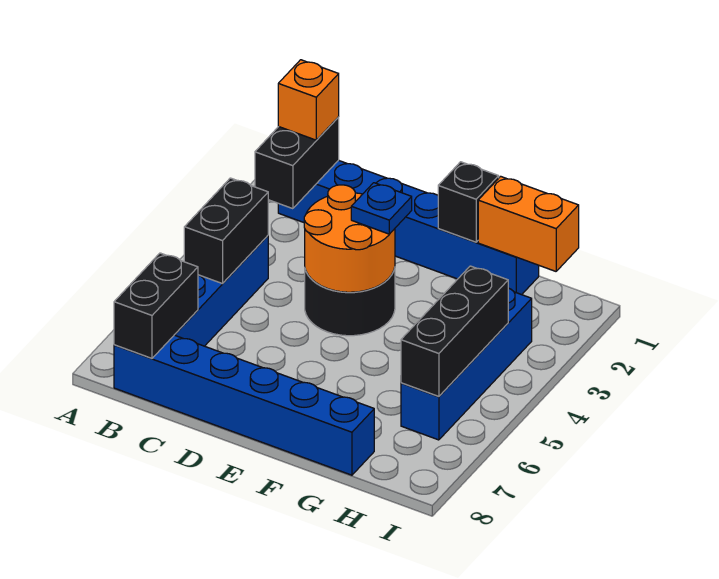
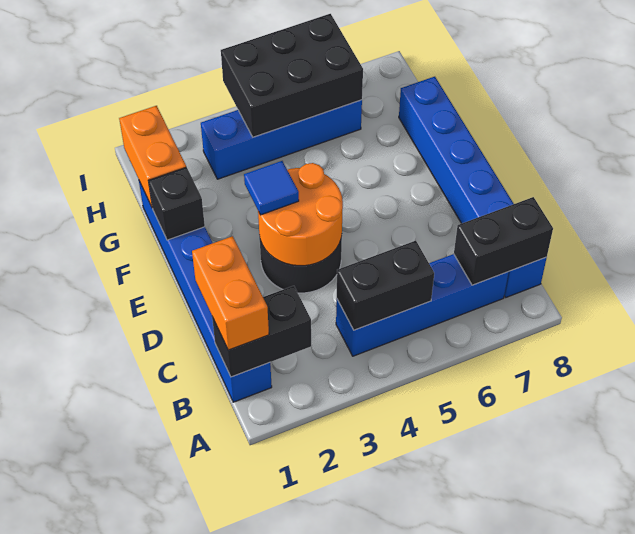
orange brick B1 level 3 -> orange brick B1:C1 level 3
blue plate E3 level 3 -> blue tile E3 level 3
black brick H4:H6 level 2 -> black brick H4:I6 level 2

